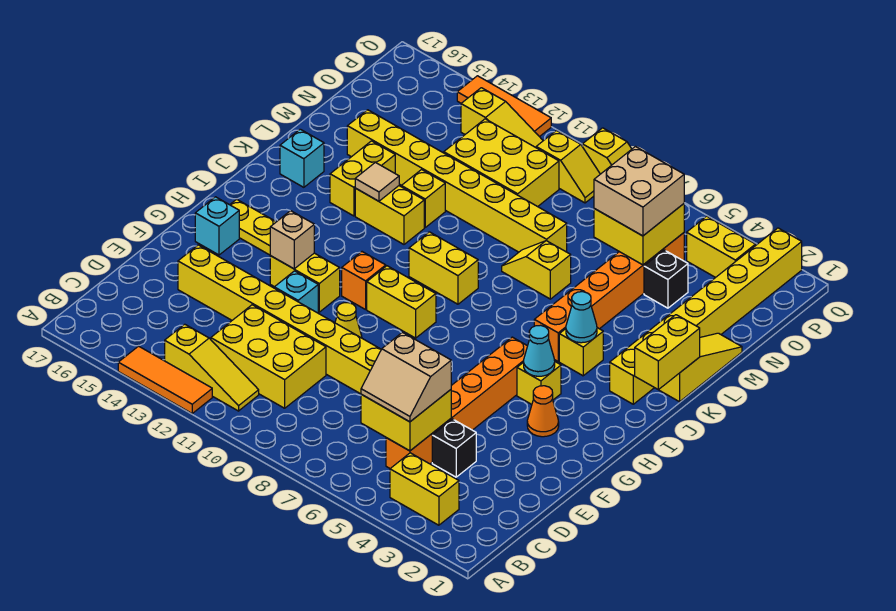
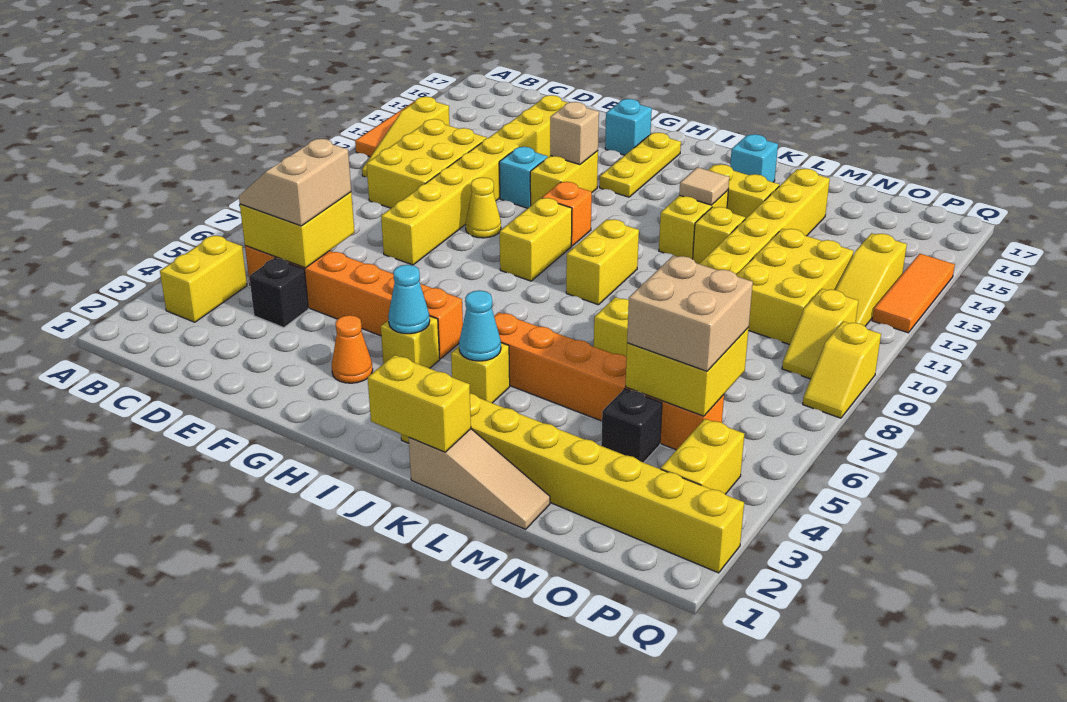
yellow slope K1:M1 level 1 top K -> tan slope K1:M1 level 1 top K

